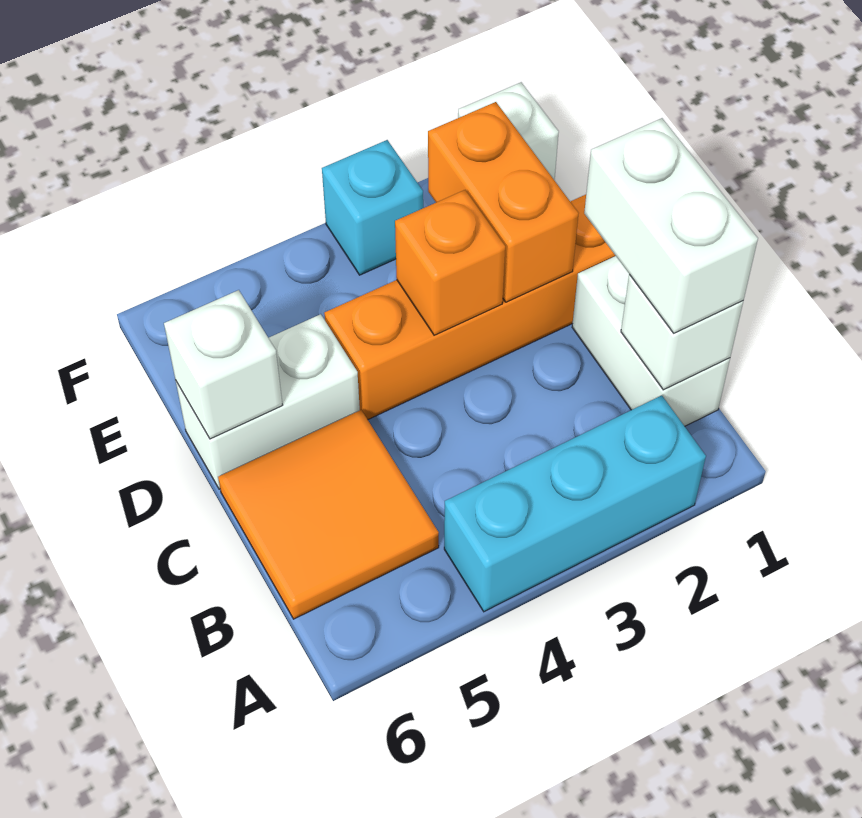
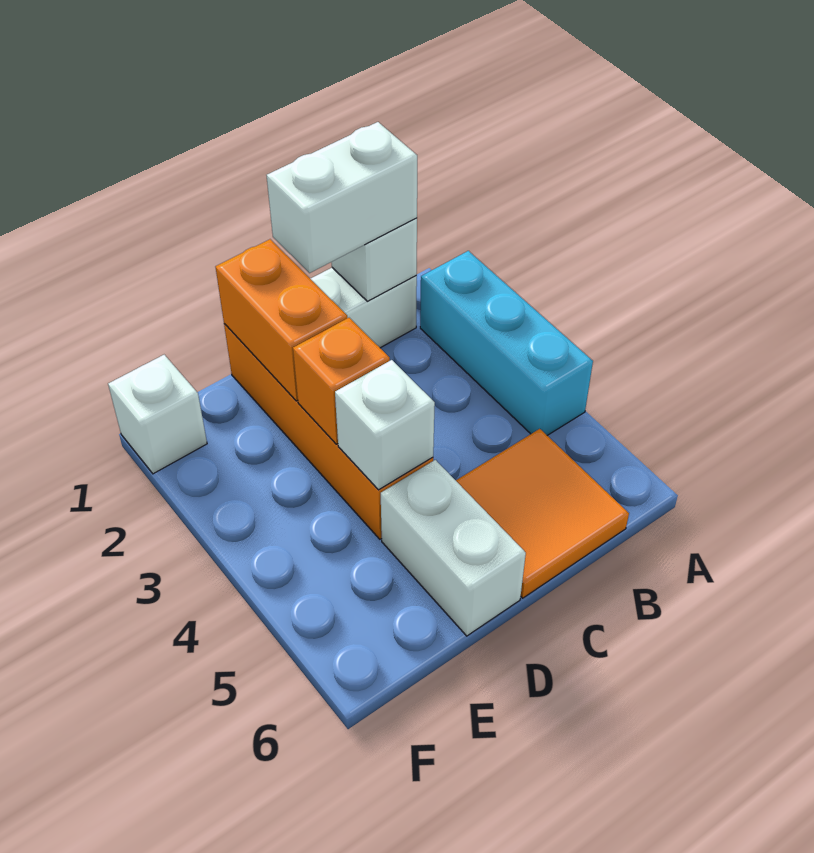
orange brick D2:E2 level 2 -> orange brick D1:D2 level 2
white brick D6 level 2 -> white brick D4 level 2
cyan brick F3 level 1 -> none

